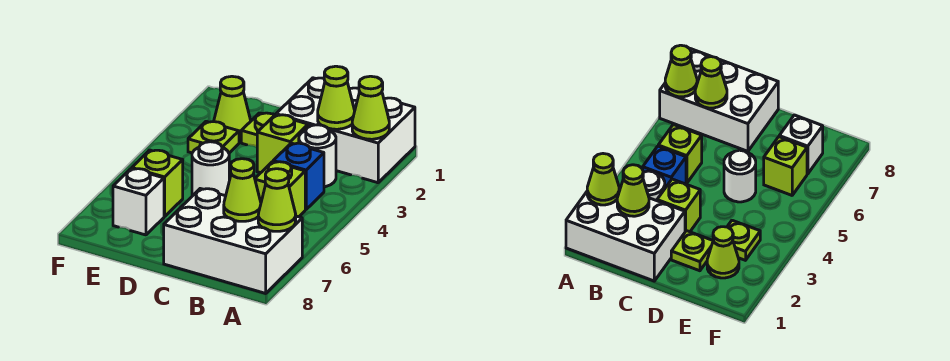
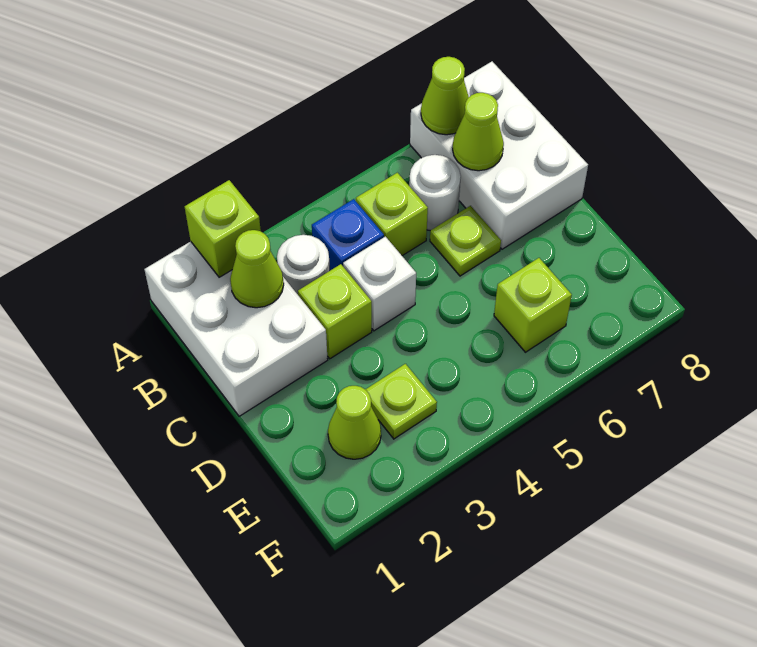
lime cone A2 level 2 -> lime brick A2 level 2
lime plate D2 level 1 -> lime plate C6 level 1
white round brick D5 level 1 -> white round brick B6 level 1
white brick E7 level 1 -> white brick C4 level 1

